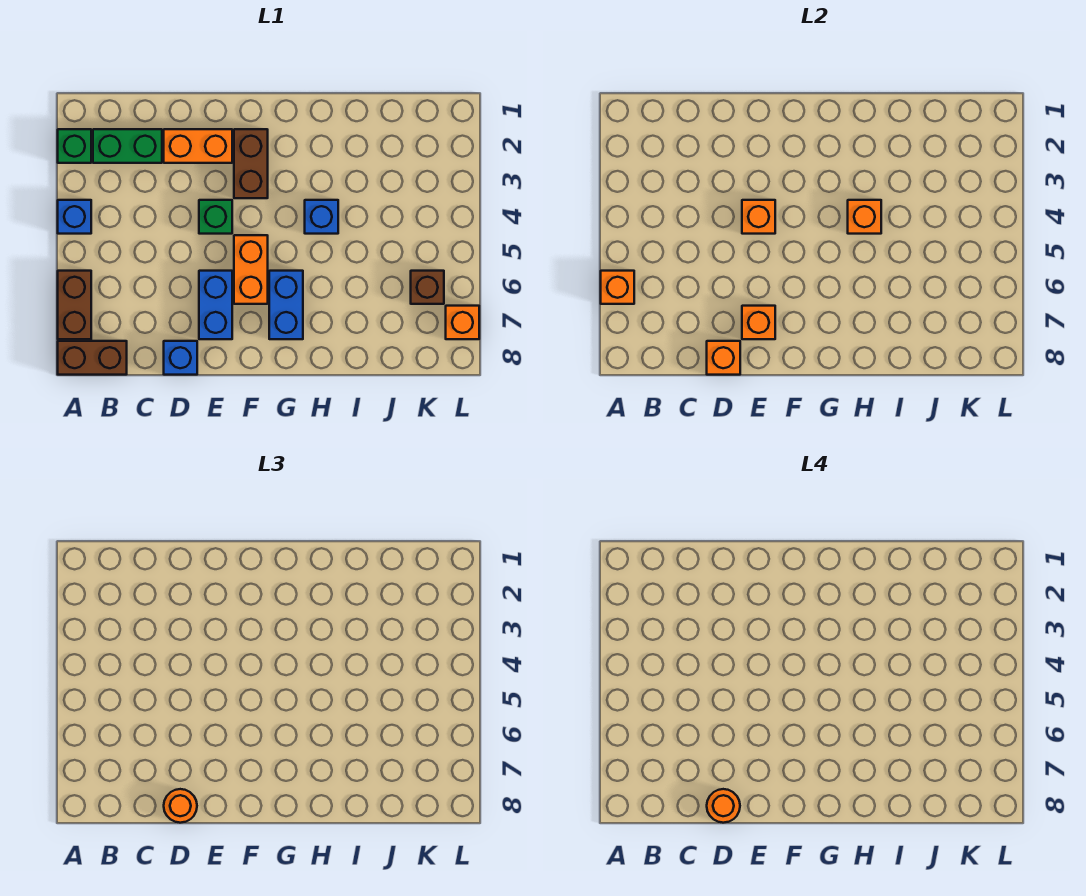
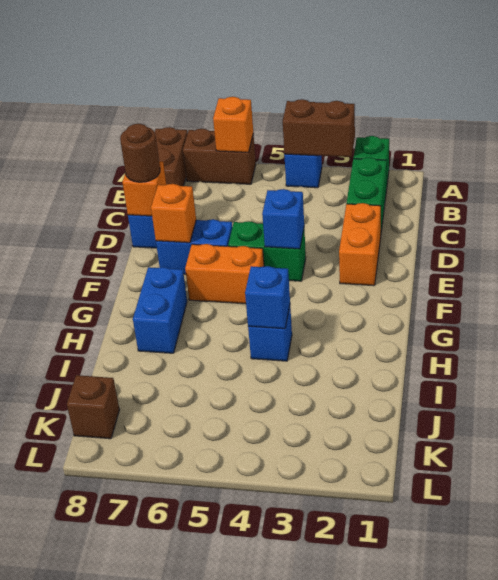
orange round brick D8 level 3 -> brown round brick D8 level 3
orange round brick D8 level 4 -> none
green brick E4 level 1 -> green brick E4:E5 level 1
orange brick E4 level 2 -> blue brick E4 level 2
brown brick F2:F3 level 1 -> brown brick A3:A4 level 2
blue brick G6:G7 level 1 -> blue brick G7:H7 level 1
orange brick H4 level 2 -> blue brick H4 level 2
brown brick K6 level 1 -> brown brick K8 level 1
orange brick L7 level 1 -> none

